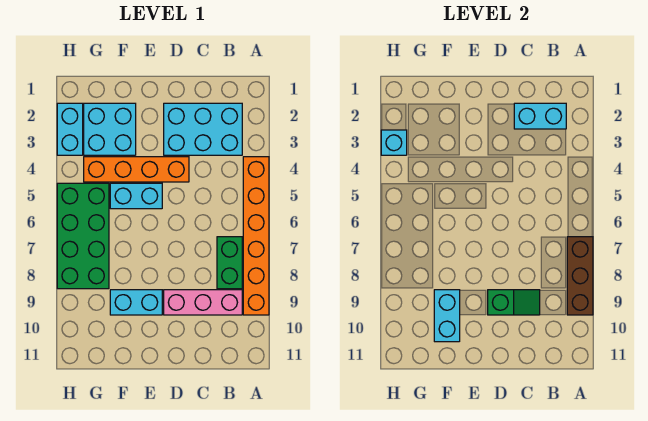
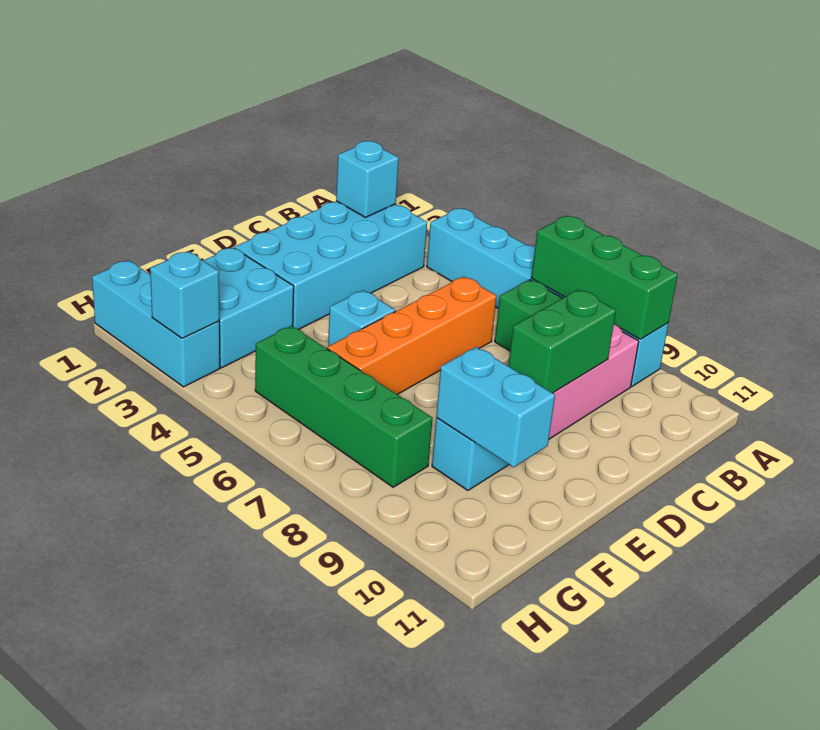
orange brick A4:A9 level 1 -> cyan brick A4:A9 level 1
brown brick A7:A9 level 2 -> green brick A7:A9 level 2
cyan brick B2:D3 level 1 -> cyan brick B2:E3 level 1
cyan brick B2:C2 level 2 -> cyan brick B2 level 2
green slope C9:D9 level 2 top D -> green brick C9:D9 level 2
orange brick D4:G4 level 1 -> orange brick C6:F6 level 1
cyan brick E5:F5 level 1 -> cyan brick E5 level 1
green brick G5:H8 level 1 -> green brick G5:G8 level 1
cyan brick H2:H3 level 1 -> cyan brick H1:H3 level 1

